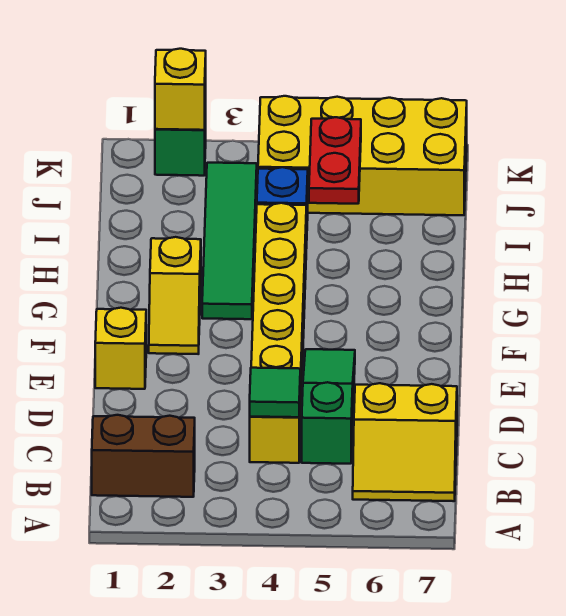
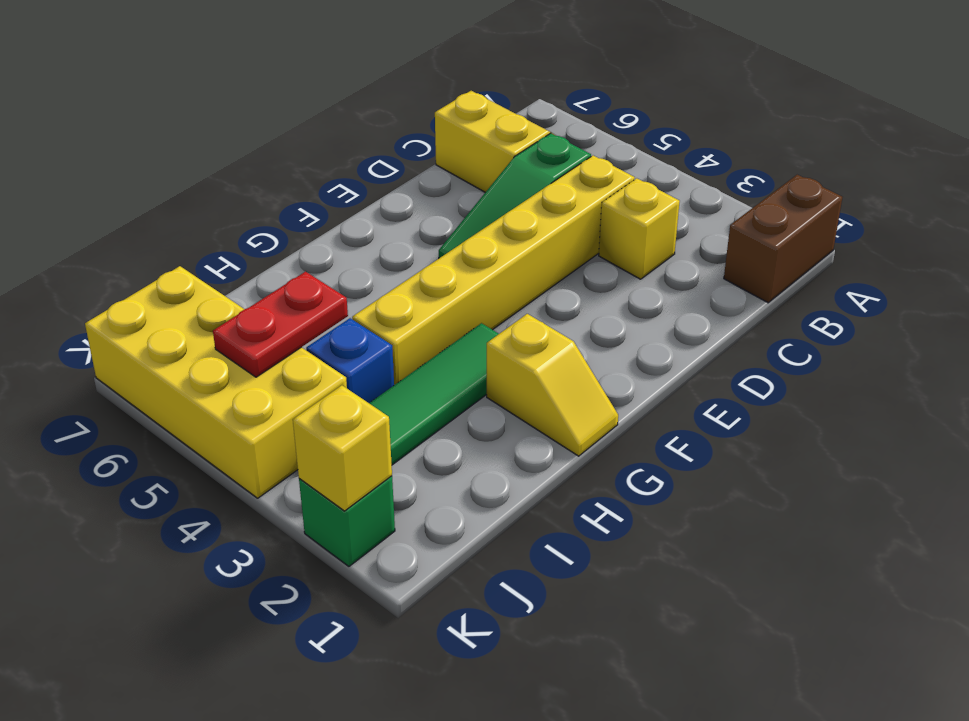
brown brick B1:B2 level 1 -> brown brick A1:B1 level 1
green tile C4 level 2 -> none
yellow brick E1 level 1 -> yellow brick C3 level 1
yellow slope F2:G2 level 1 top G -> yellow slope G1:G2 level 1 top 2

